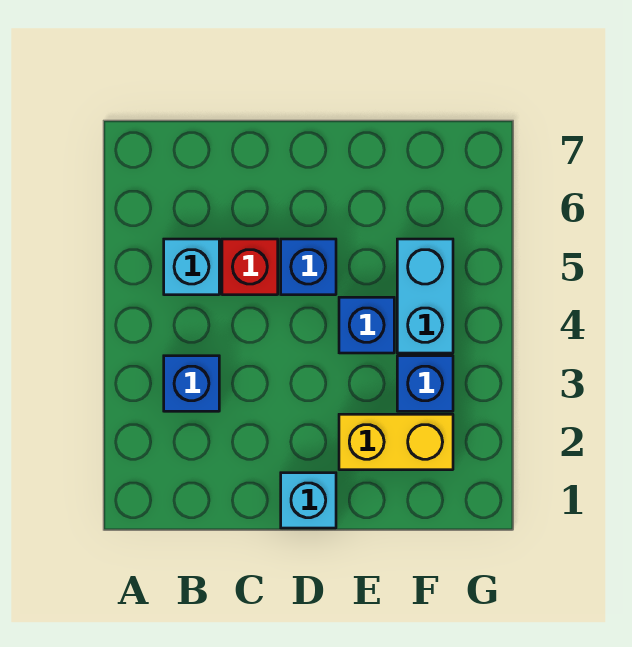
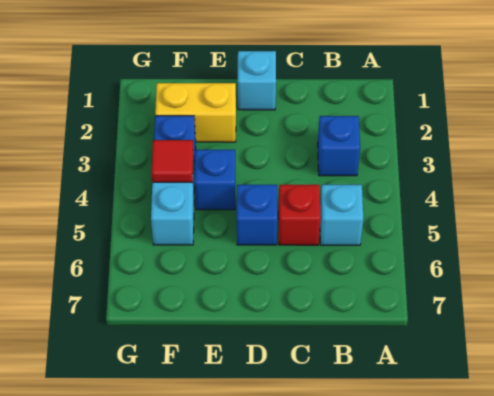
none -> red tile F4 level 2

